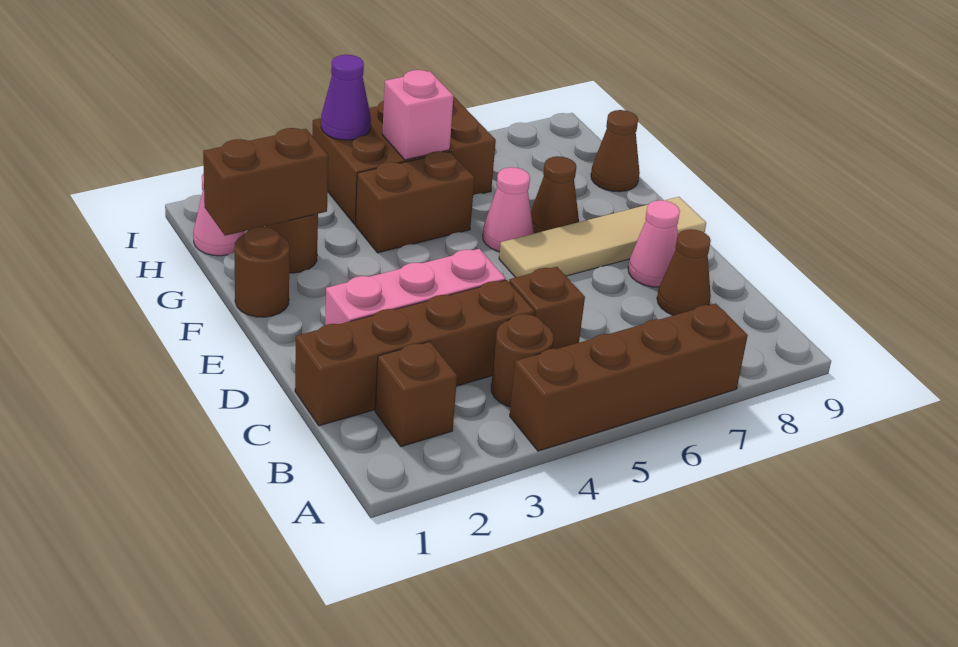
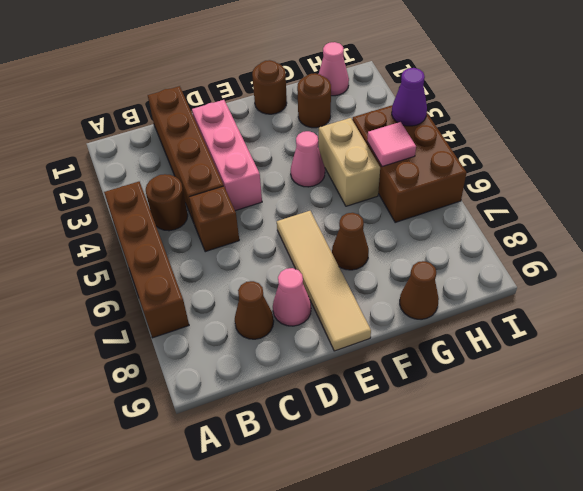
brown brick B2 level 1 -> none
pink cone F6 level 1 -> pink cone F4 level 1
brown brick G1:G2 level 2 -> none
brown brick G4:G5 level 1 -> tan brick G4:G5 level 1
pink brick H5 level 2 -> pink tile H5 level 2

